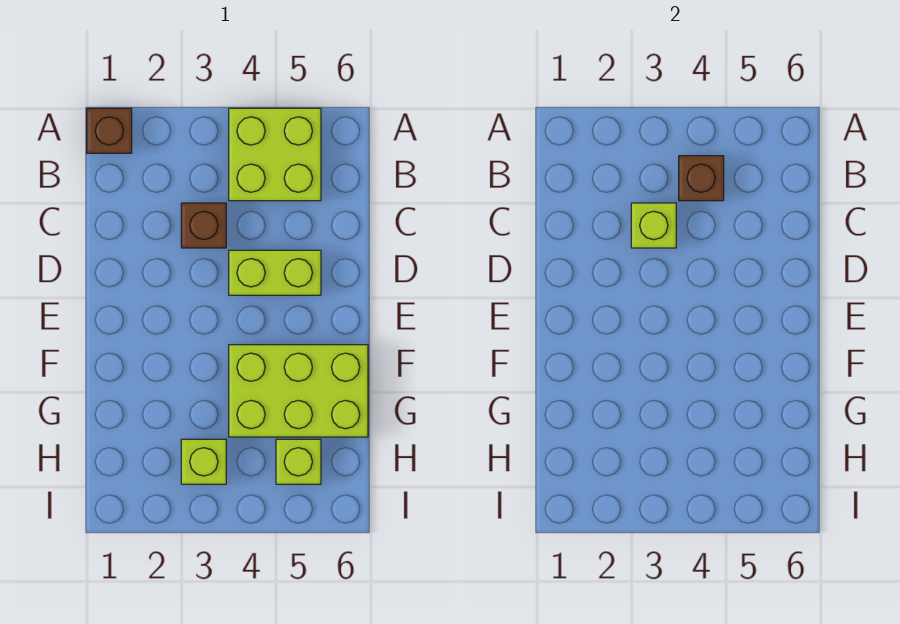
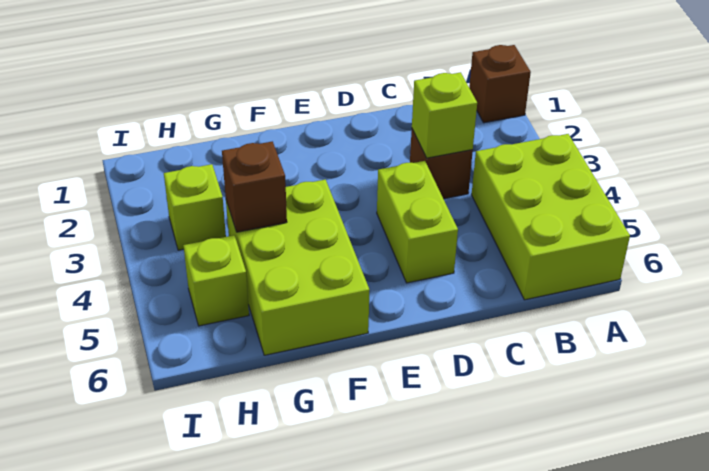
lime brick A4:B5 level 1 -> lime brick A4:B6 level 1
brown brick B4 level 2 -> brown brick G4 level 2

